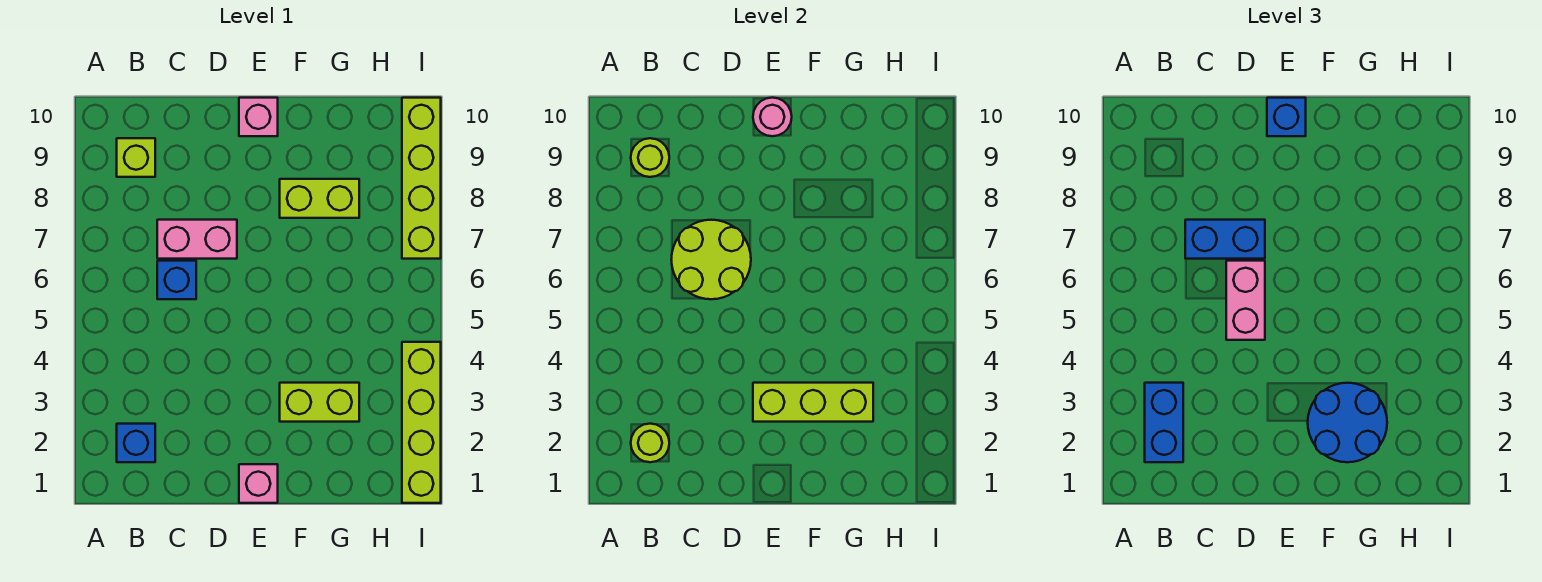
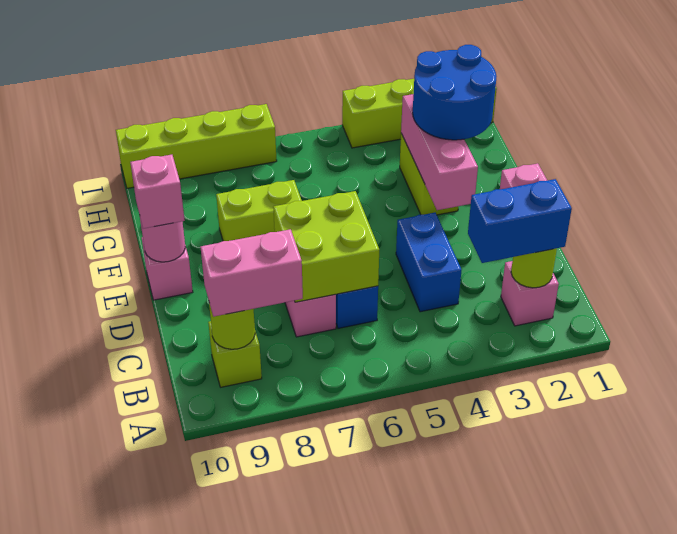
blue brick B2 level 1 -> pink brick B2 level 1
lime round brick C6:D7 level 2 -> lime brick C6:D7 level 2
blue brick C7:D7 level 3 -> blue brick C4:D4 level 1
pink brick D5:D6 level 3 -> pink brick B8:B9 level 3
lime brick E3:G3 level 2 -> pink brick E3:G3 level 2
blue brick E10 level 3 -> pink brick E10 level 3
lime brick F8:G8 level 1 -> lime brick F7:F8 level 1

